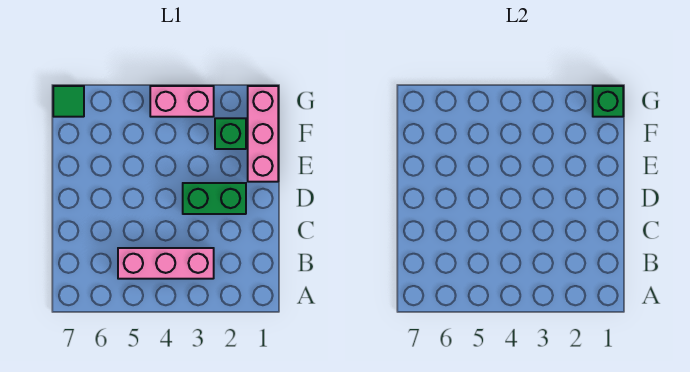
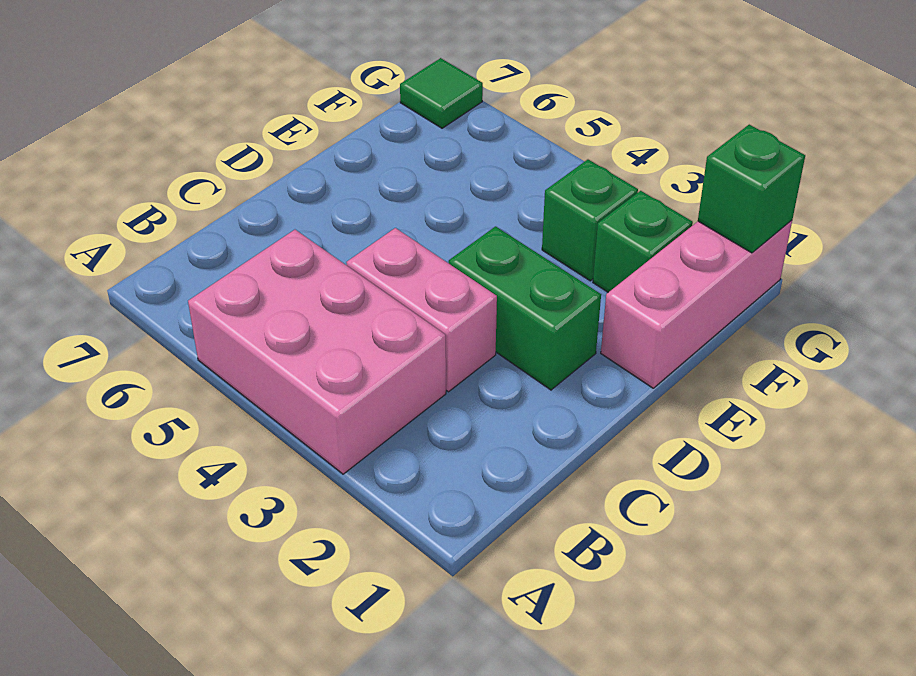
pink brick B3:B5 level 1 -> pink brick A3:B5 level 1
none -> green brick F3 level 1
pink brick G3:G4 level 1 -> pink brick C3:C4 level 1

